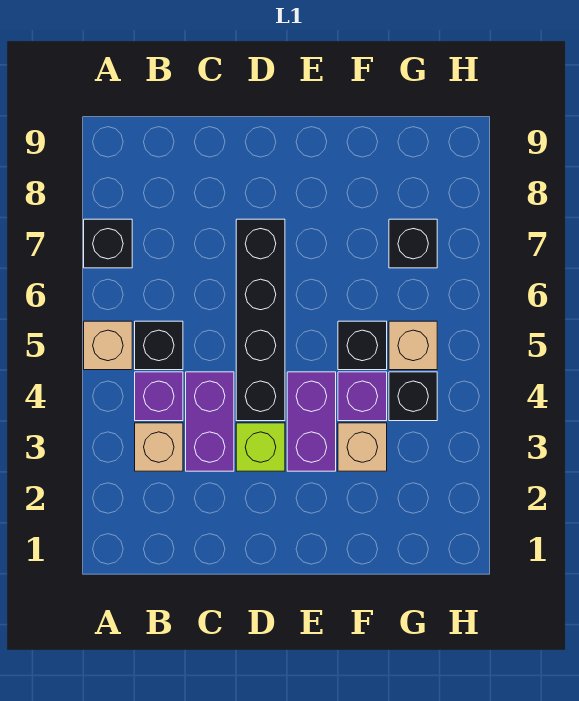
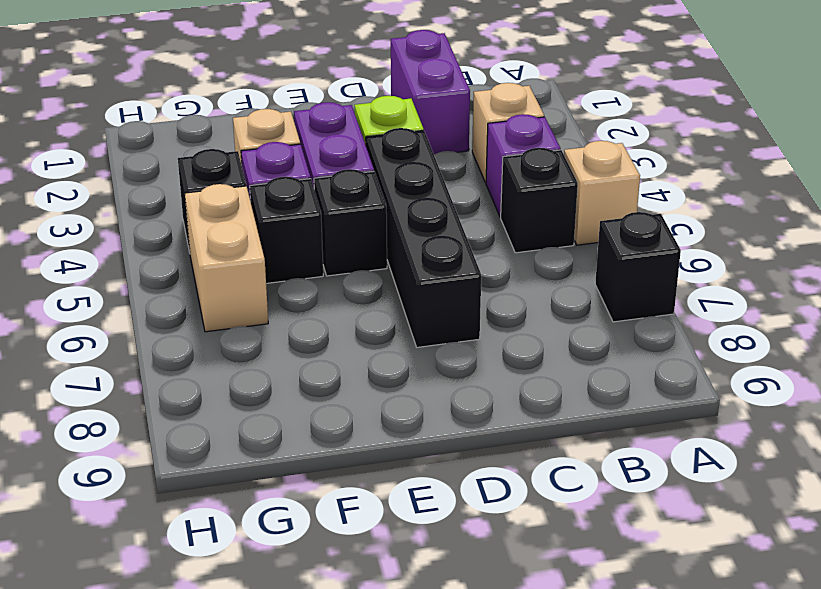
purple brick C3:C4 level 1 -> purple brick C1:C2 level 1
tan brick G5 level 1 -> tan brick G5:G6 level 1
black brick G7 level 1 -> black brick E5 level 1

